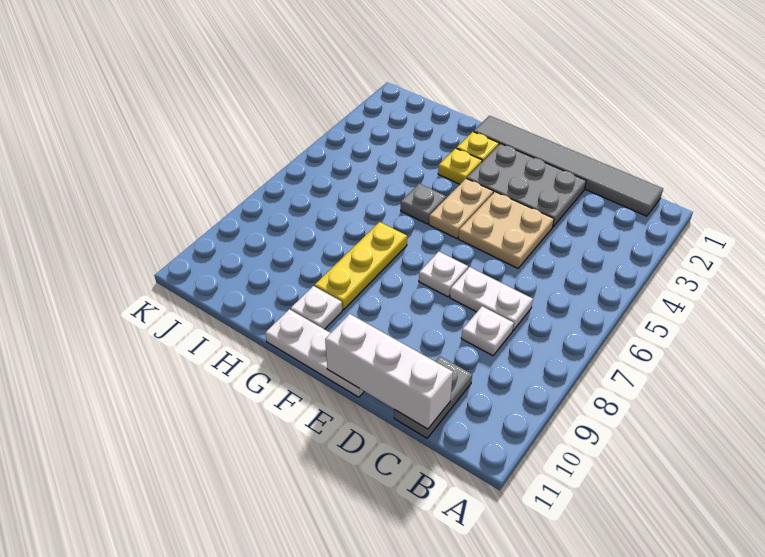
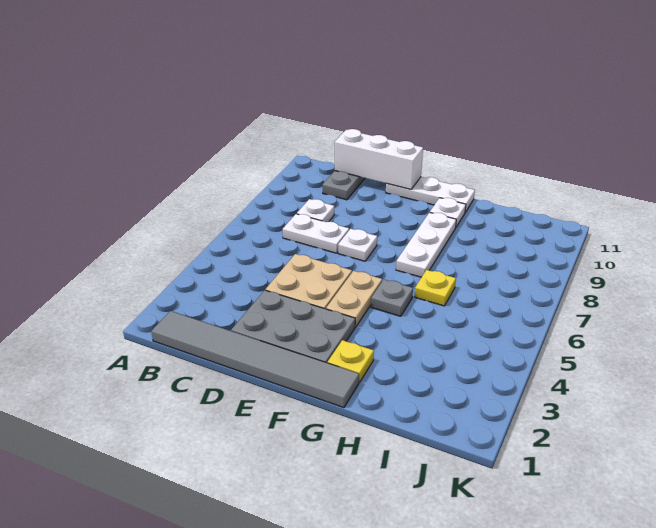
yellow plate G3 level 1 -> yellow plate H6 level 1
yellow plate G7:G9 level 1 -> white plate G7:G9 level 1

